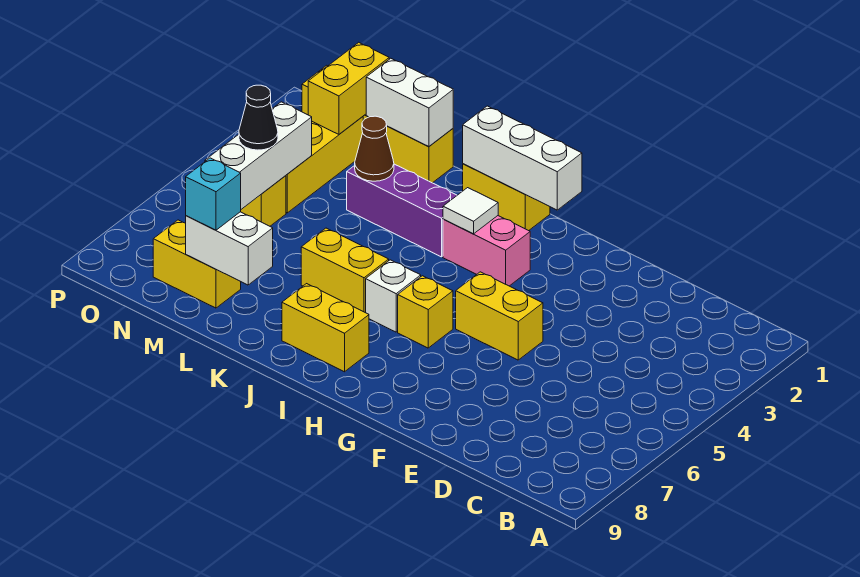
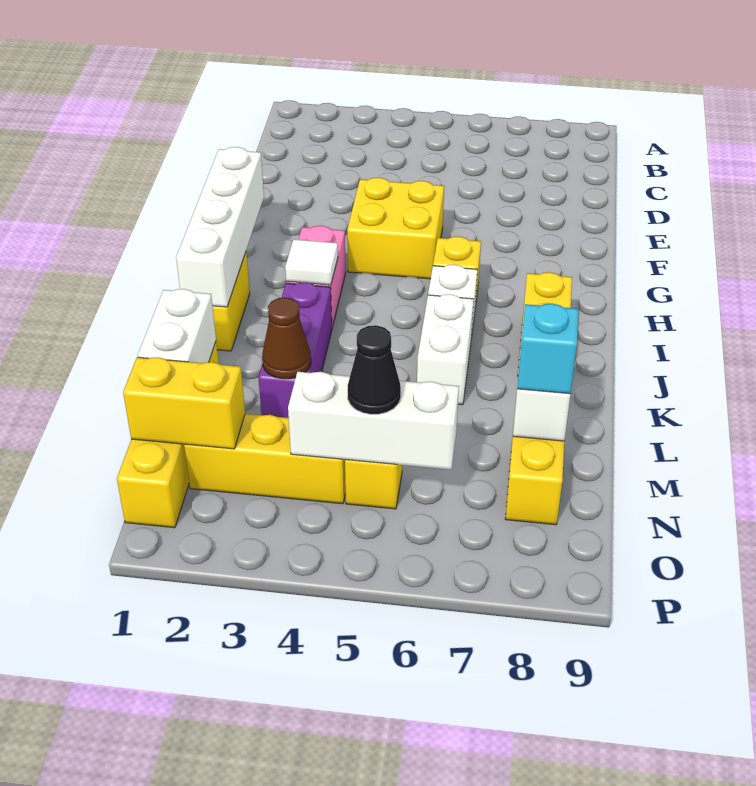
yellow brick F5:G5 level 1 -> yellow brick F4:G5 level 1
white brick H1:J1 level 2 -> white brick G1:J1 level 2
yellow brick J6:K6 level 1 -> white brick J6:K6 level 1

